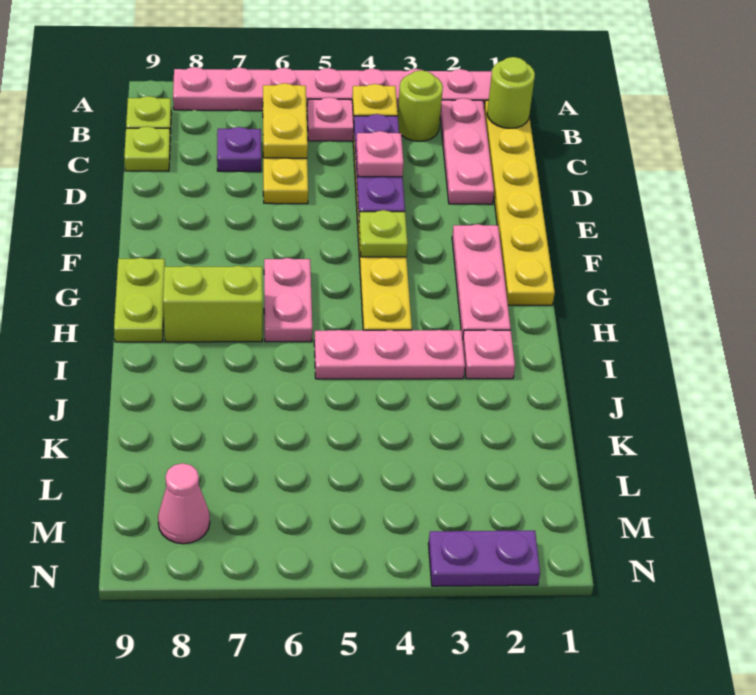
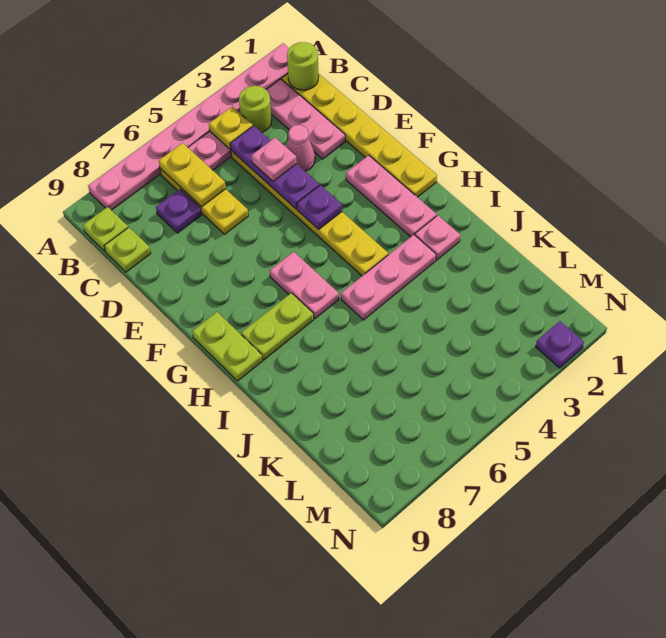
lime plate F4 level 2 -> purple plate F4 level 2
lime brick H7:H8 level 1 -> lime plate H7:H8 level 1
pink cone M8 level 1 -> pink cone D3 level 1
purple plate N2:N3 level 1 -> purple plate N2 level 1

